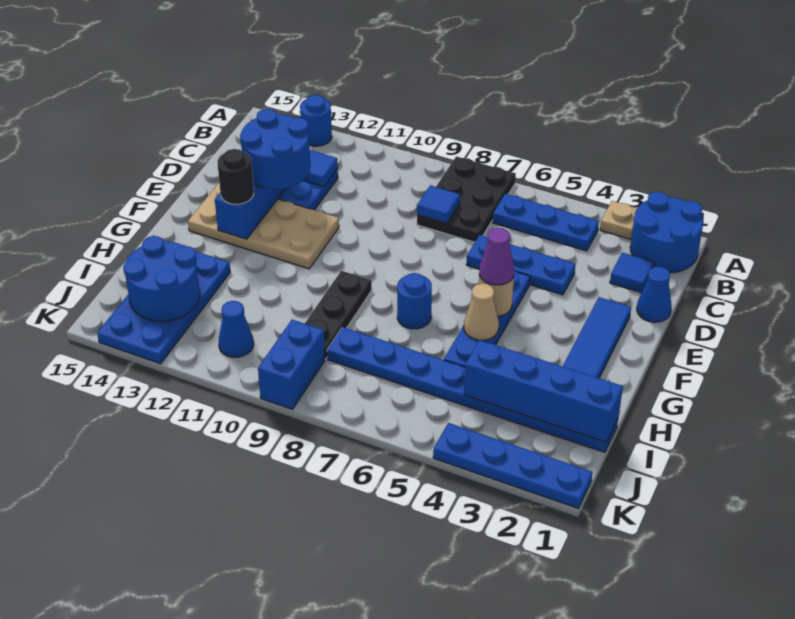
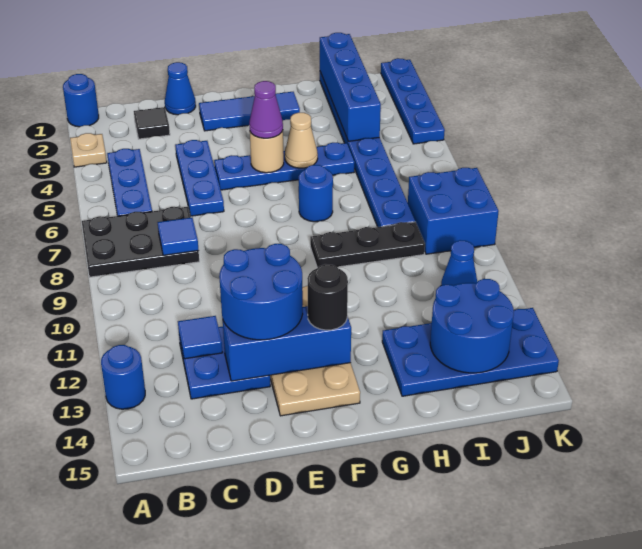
blue round brick A1:B2 level 1 -> blue round brick A1 level 1
blue tile C2 level 1 -> black tile C2 level 1
blue brick J9:K9 level 1 -> blue brick J8:K9 level 1

